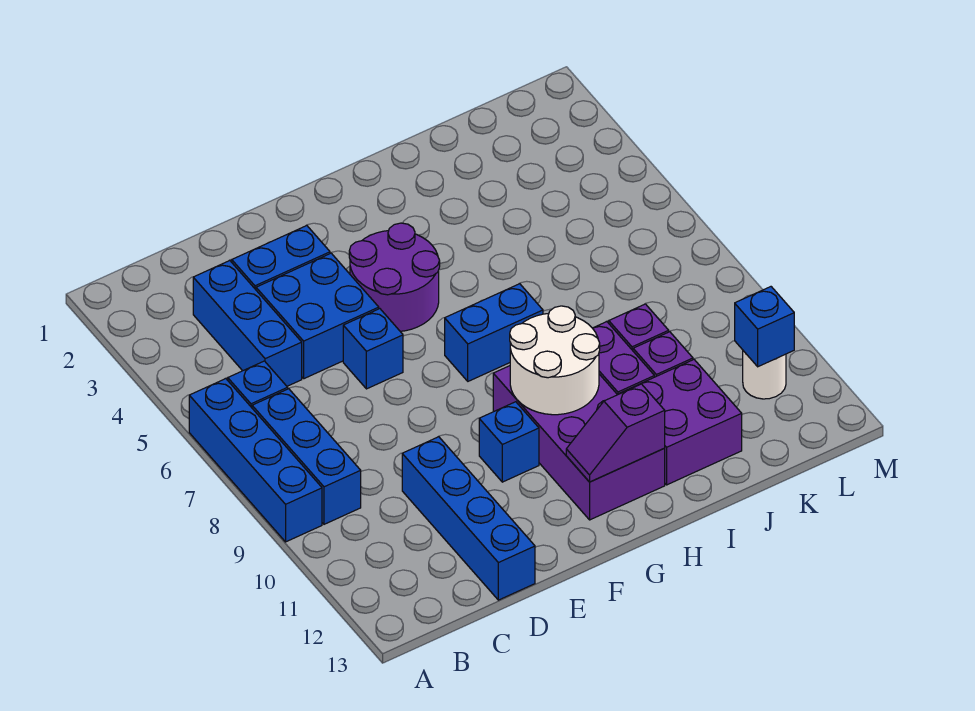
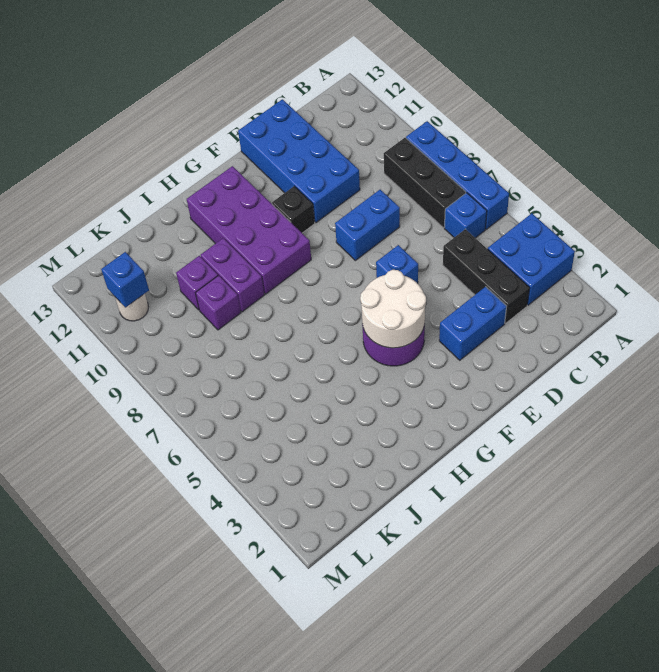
blue brick B7:B9 level 1 -> black brick B7:B9 level 1
blue brick C3:C5 level 1 -> black brick C3:C5 level 1
blue brick D4:E5 level 1 -> blue brick A3:B4 level 1
blue brick D10:D13 level 1 -> blue brick D10:E13 level 1
blue brick F10 level 1 -> black brick F10 level 1
blue brick G7:H7 level 1 -> blue brick D8:E8 level 1
white round brick G9:H10 level 2 -> white round brick F4:G5 level 2
purple slope G12:H12 level 2 top H -> none
purple brick I11:J12 level 1 -> none

